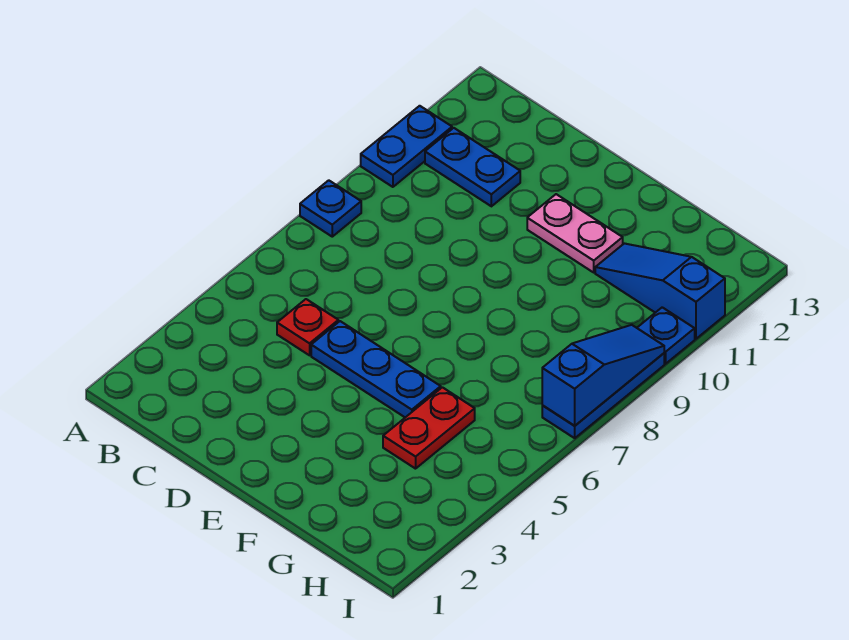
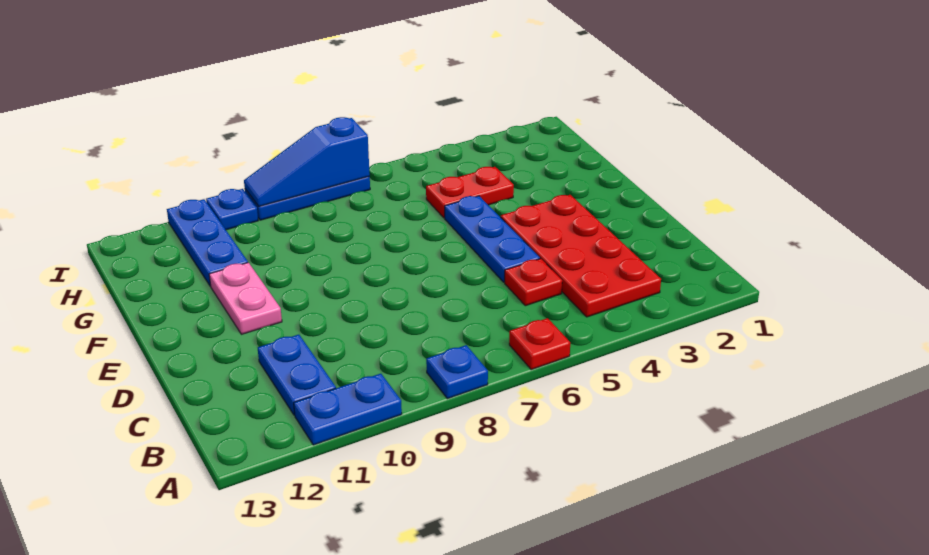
none -> red plate A6 level 1
none -> red plate B3:E4 level 1
blue slope G11:I11 level 1 top I -> blue plate G11:I11 level 1

